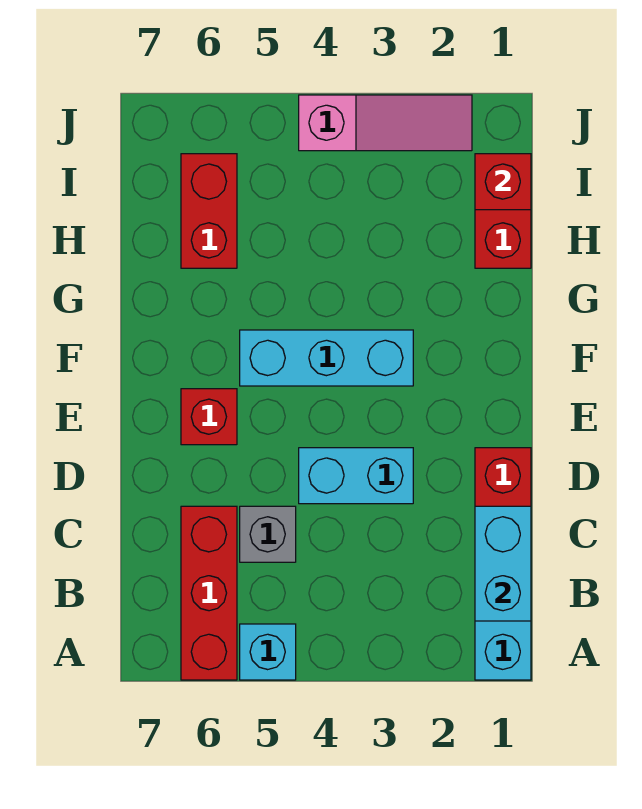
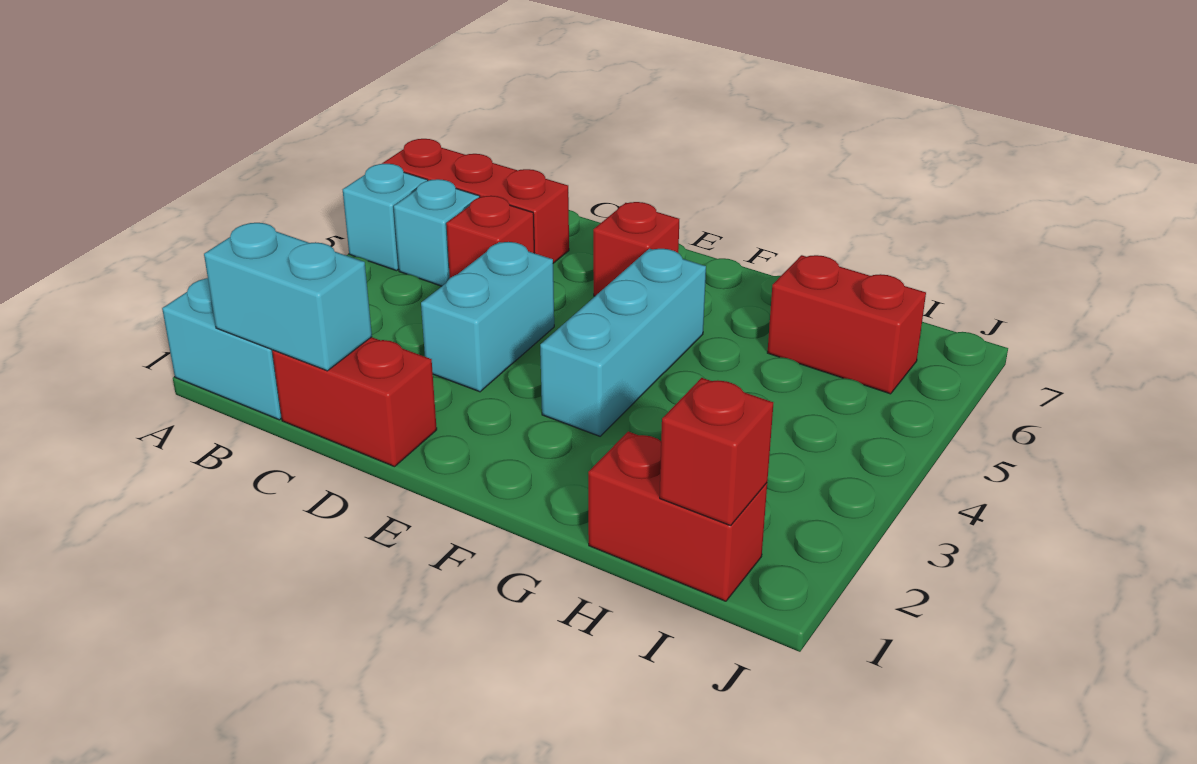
none -> cyan brick B5 level 1
grey brick C5 level 1 -> red brick C5 level 1
pink slope J2:J4 level 1 top 4 -> none

